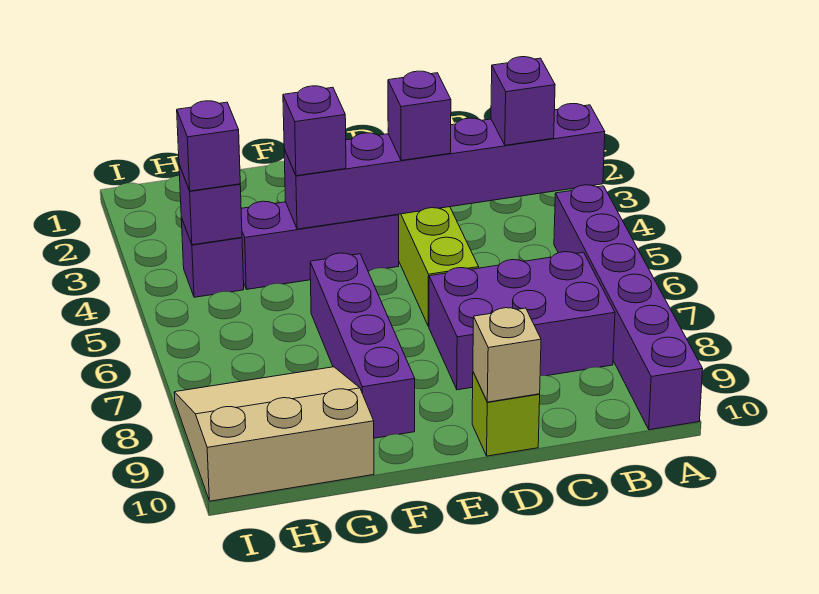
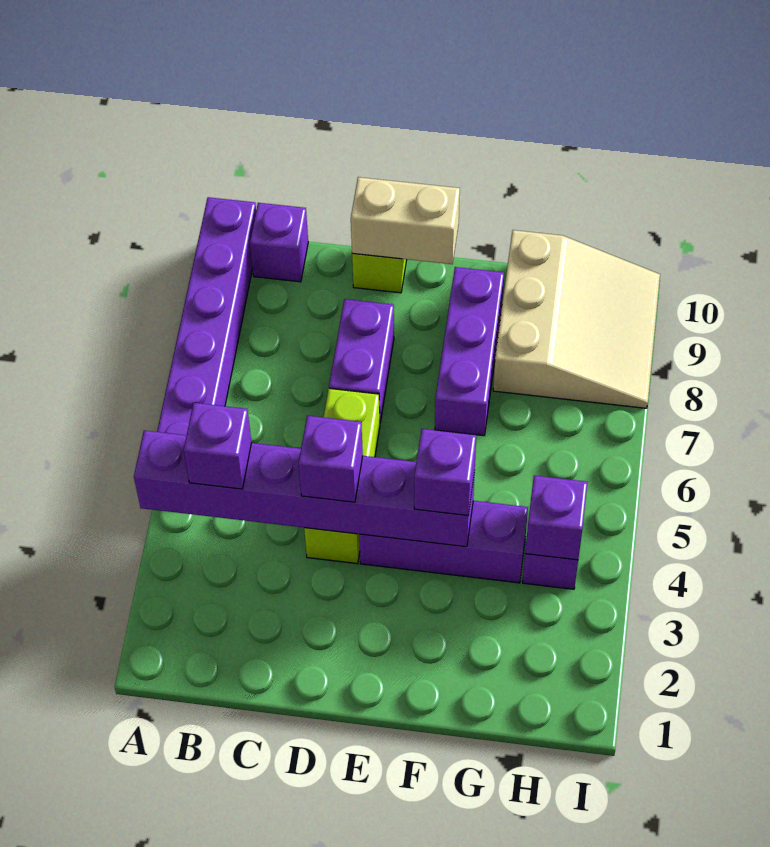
purple brick B7:D8 level 1 -> purple brick D7:D8 level 1
tan brick D10 level 2 -> tan brick D10:E10 level 2
purple brick F6:F9 level 1 -> purple brick F7:F9 level 1
tan slope G8:I10 level 1 top 10 -> tan slope G8:I10 level 1 top G
purple brick H4 level 3 -> purple brick B10 level 1

